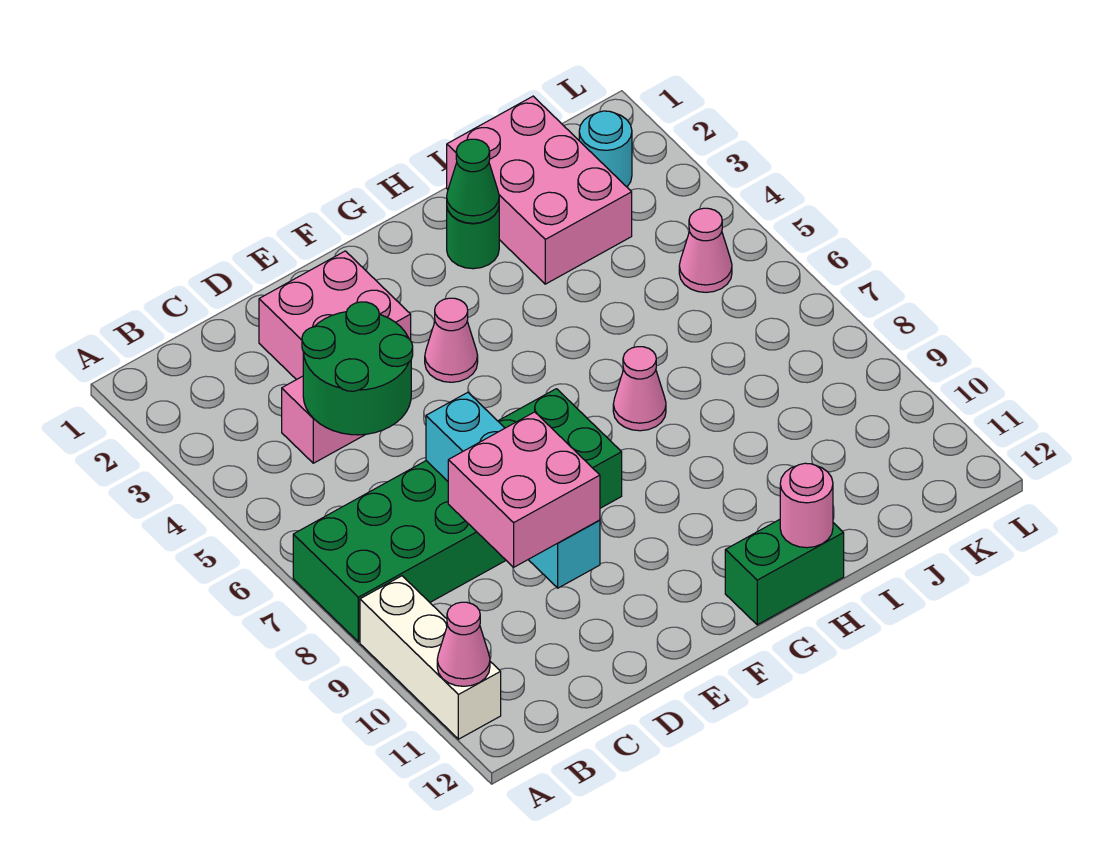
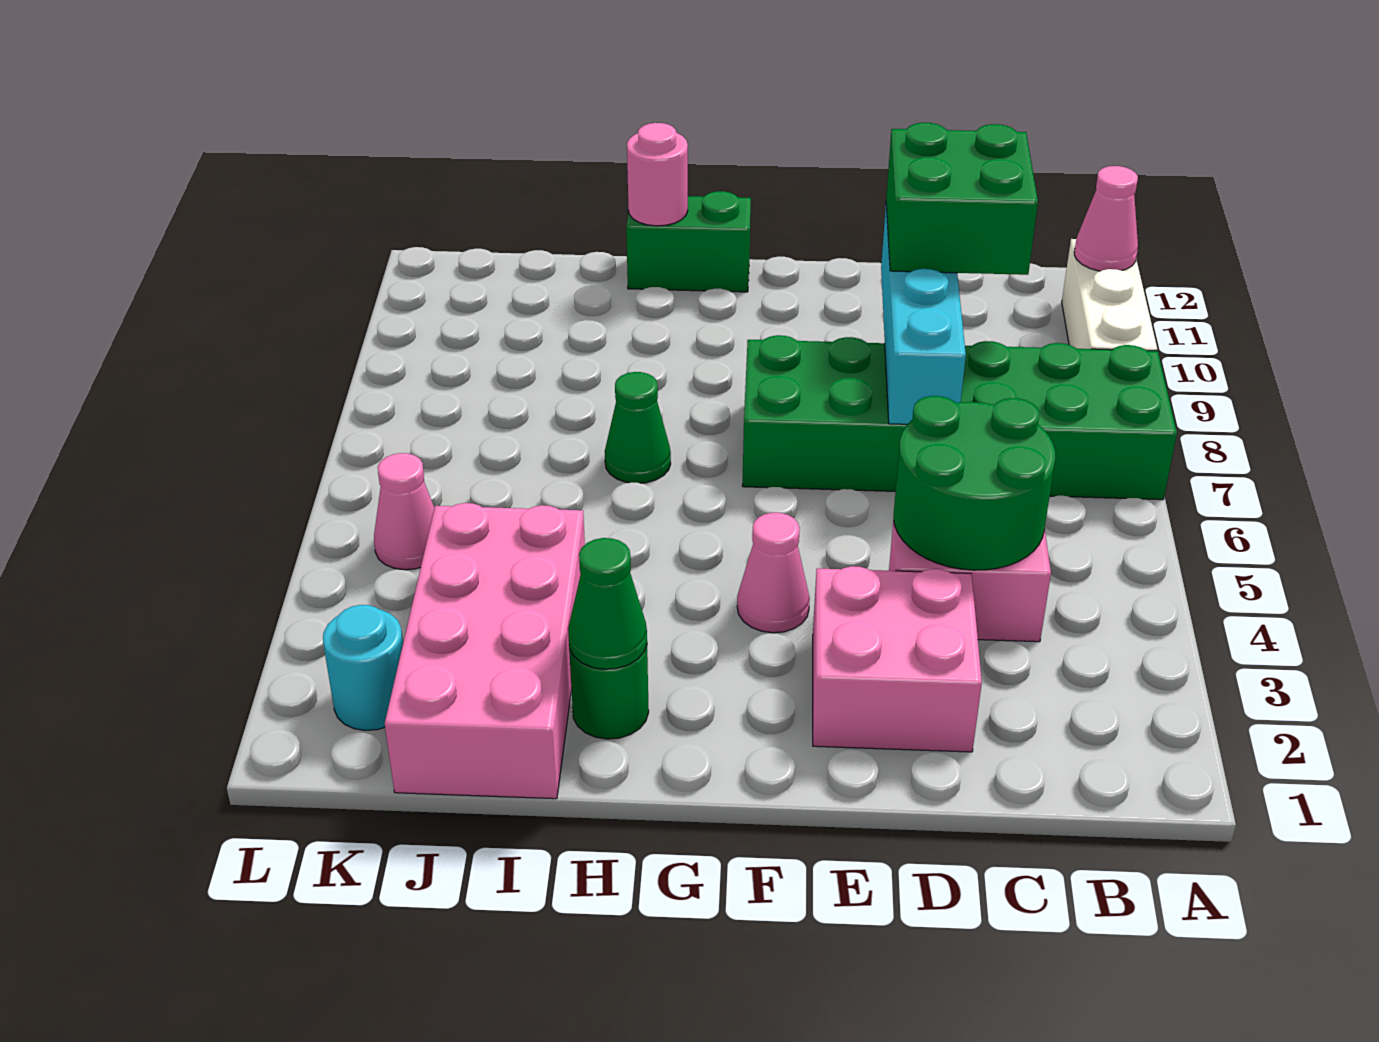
pink brick C9:D10 level 3 -> green brick C9:D10 level 3
pink cone H7 level 1 -> green cone H7 level 1
pink brick I1:J3 level 1 -> pink brick I1:J4 level 1

